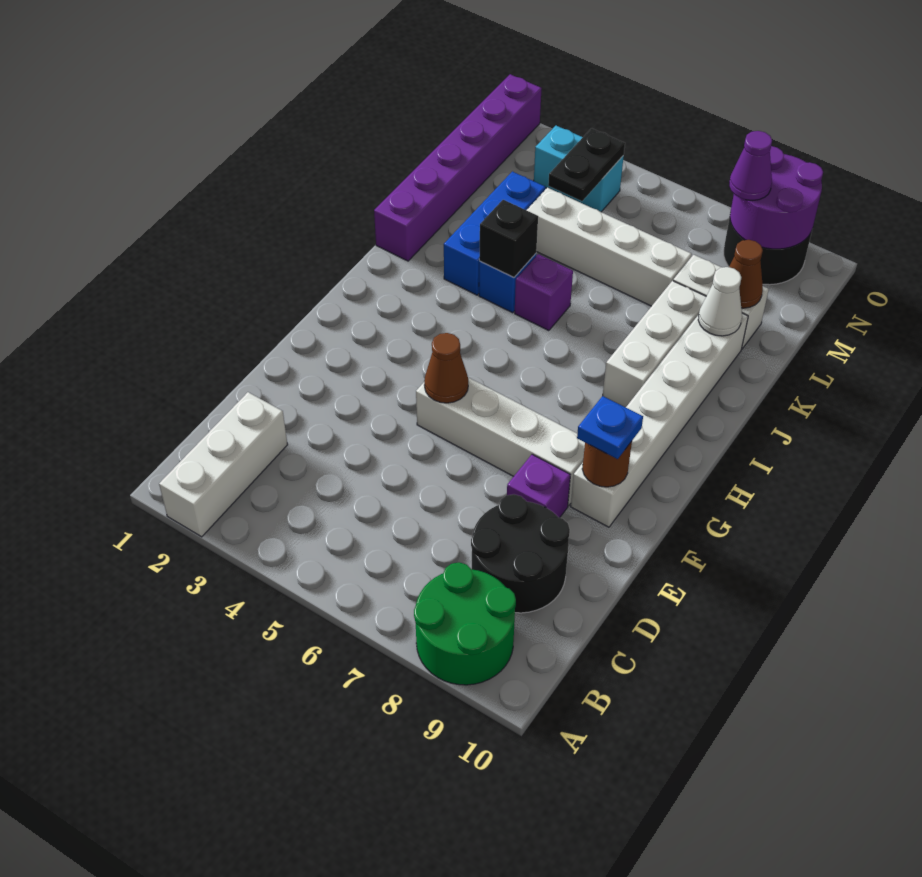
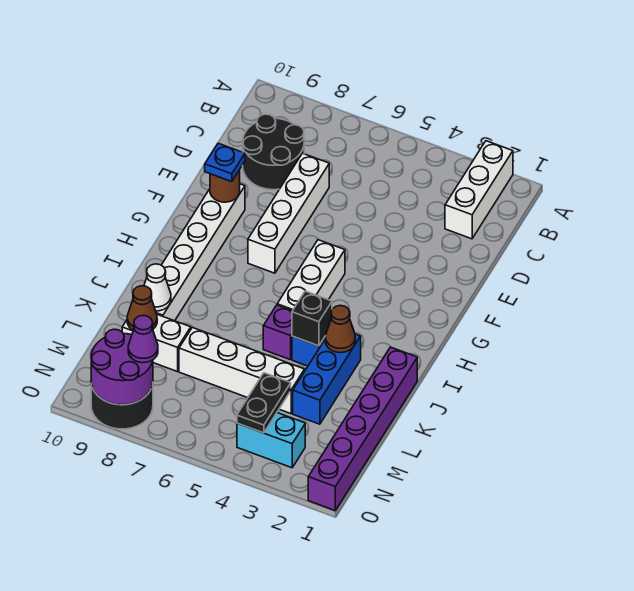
green round brick A8:B9 level 1 -> none
purple brick E8 level 1 -> none
white brick F5:F8 level 1 -> white brick D7:G7 level 1
brown cone F5 level 2 -> brown cone J3 level 2
white brick I8:K8 level 1 -> white brick G5:I5 level 1

